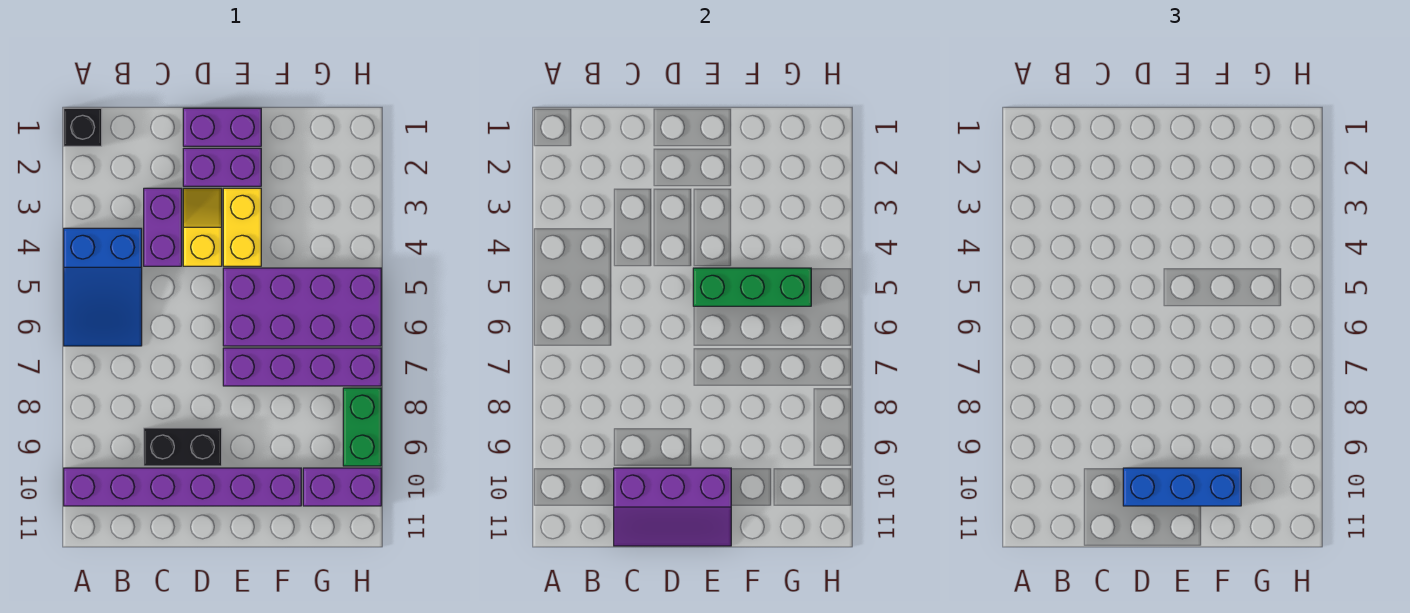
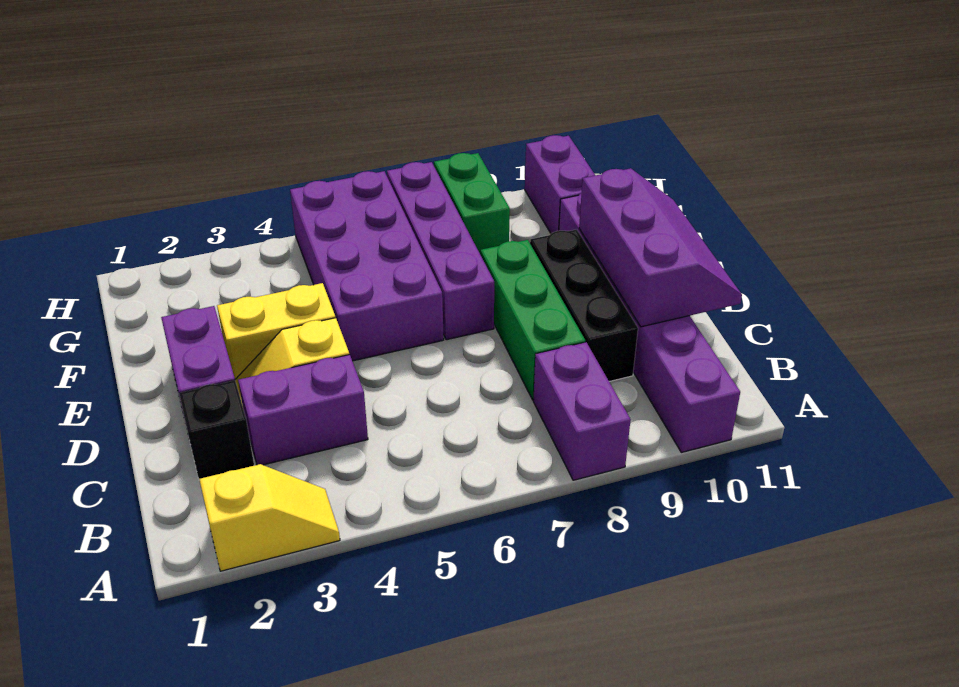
black brick A1 level 1 -> black brick C2 level 1
none -> yellow slope A2:A3 level 1 top 2
blue slope A4:B6 level 1 top 4 -> none
black brick C9:D9 level 1 -> black brick C9:E9 level 1
purple brick D1:E1 level 1 -> purple brick A8:B8 level 1
blue brick D10:F10 level 3 -> none
green brick E5:G5 level 2 -> green brick C8:E8 level 1
green brick H8:H9 level 1 -> green brick G8:H8 level 1

